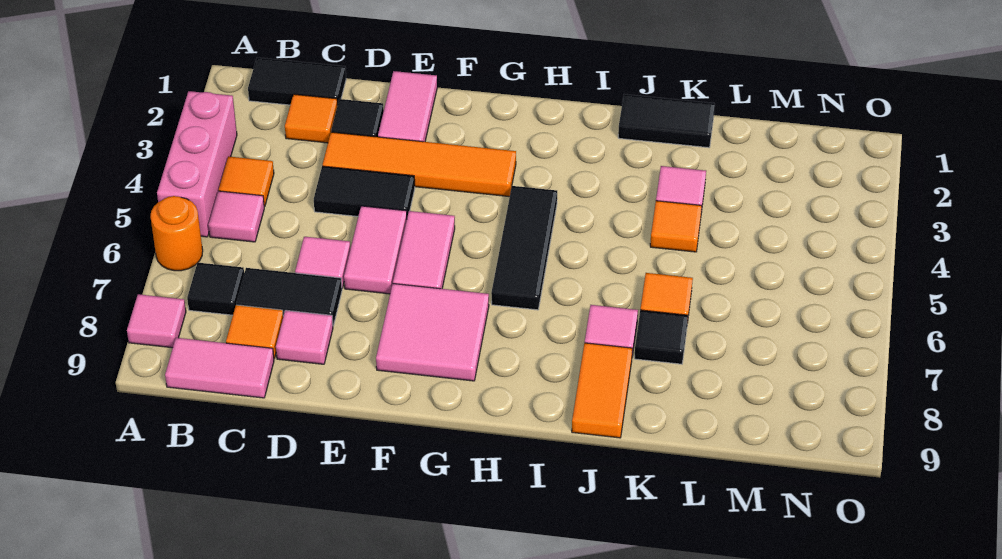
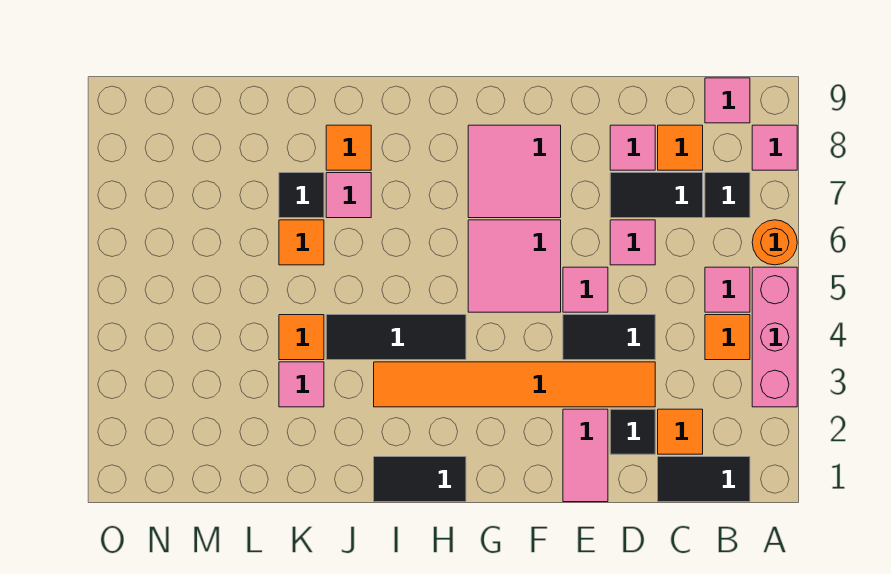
pink tile B9:C9 level 1 -> pink tile B9 level 1
orange tile D3:G3 level 1 -> orange tile D3:I3 level 1
pink tile E5:E6 level 1 -> pink tile E5 level 1
pink tile F5:F6 level 1 -> pink tile F5:G6 level 1
black tile H4:H6 level 1 -> black tile H4:J4 level 1
black tile J1:K1 level 1 -> black tile H1:I1 level 1
orange tile J8:J9 level 1 -> orange tile J8 level 1

